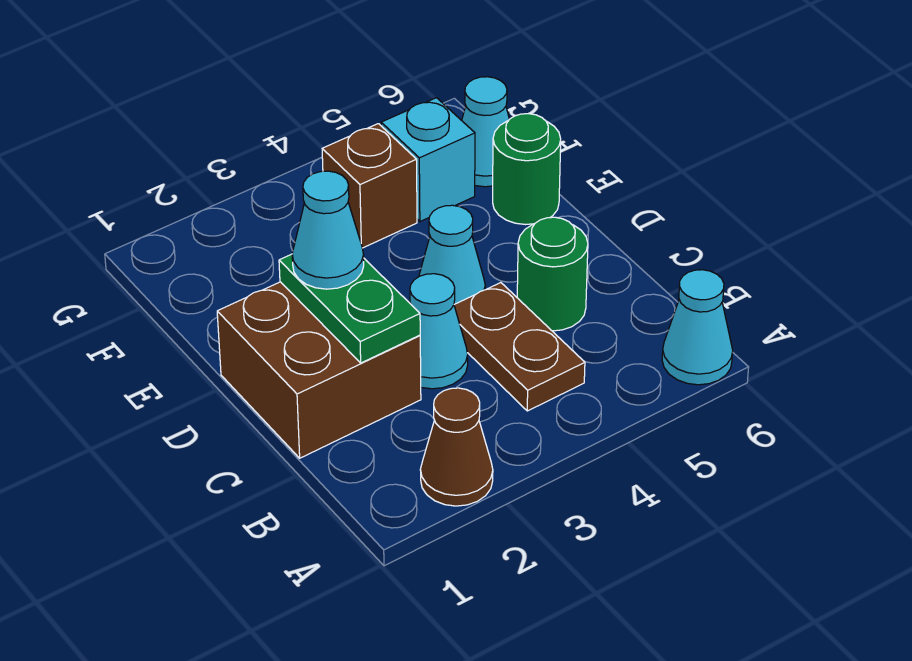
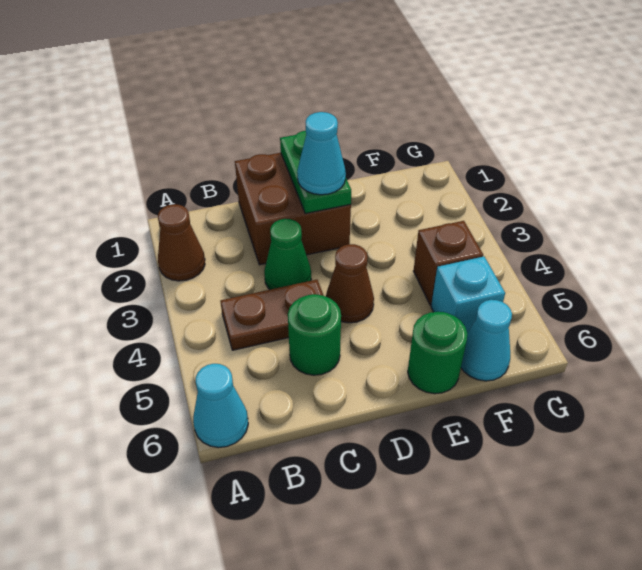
green plate C2:D2 level 2 -> green plate D1:D2 level 2
cyan cone C3 level 1 -> green cone C3 level 1
cyan cone D4 level 1 -> brown cone D4 level 1

